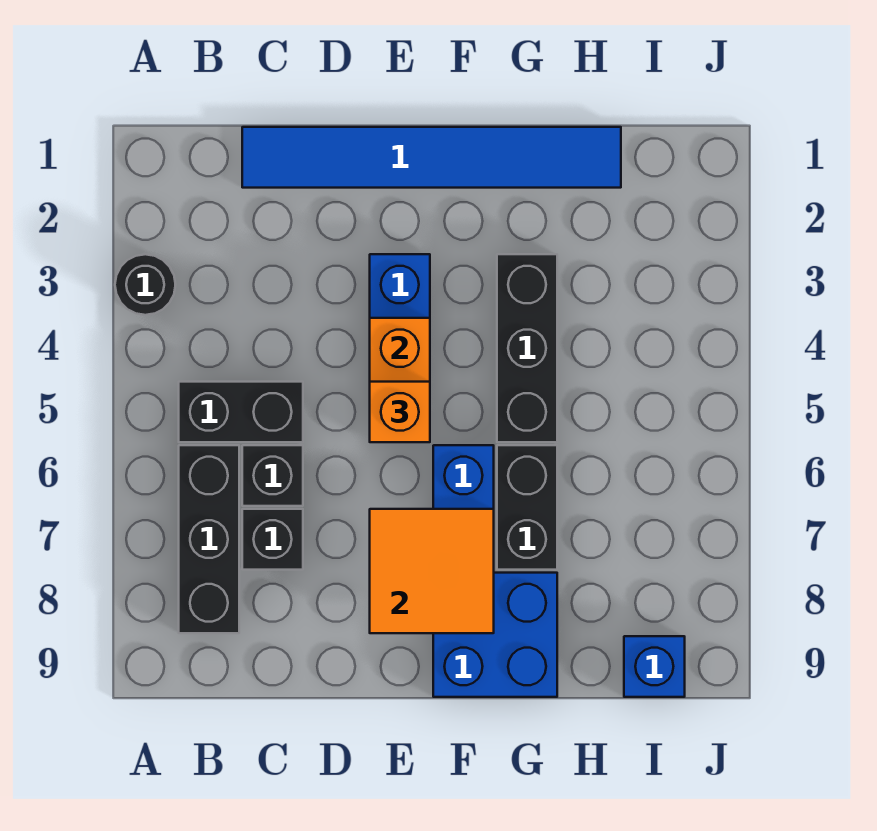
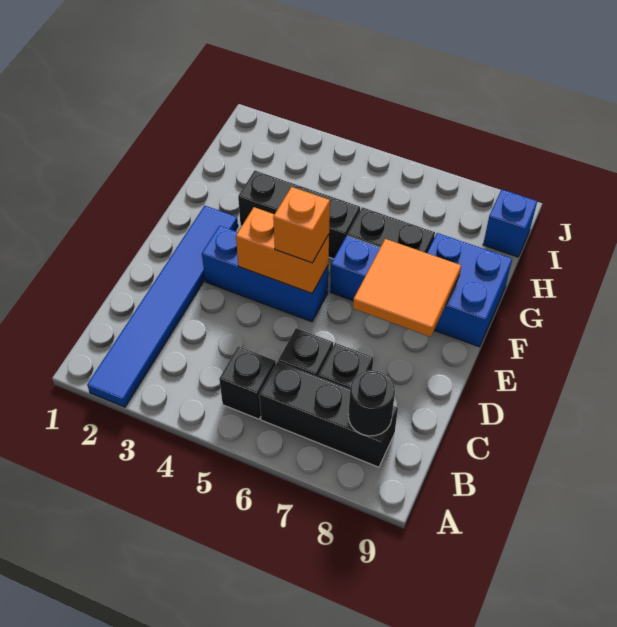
black round brick A3 level 1 -> black round brick B8 level 2
black brick B5:C5 level 1 -> black brick B5 level 1
blue tile C1:H1 level 1 -> blue tile A2:F2 level 1

